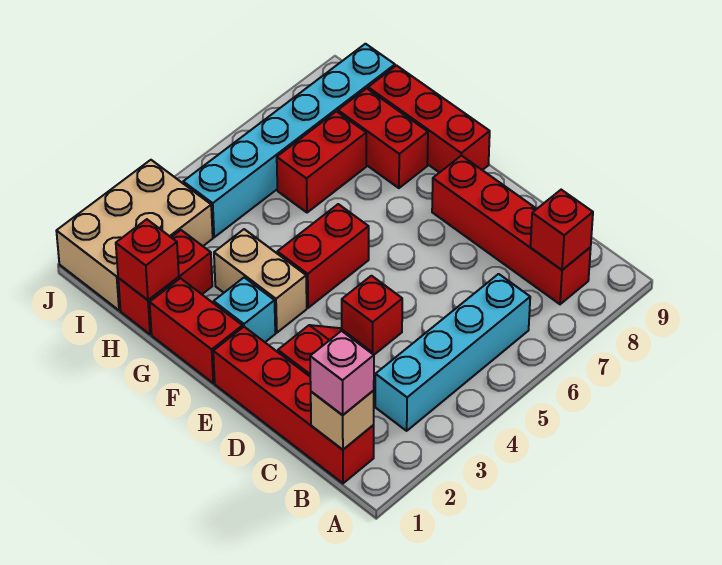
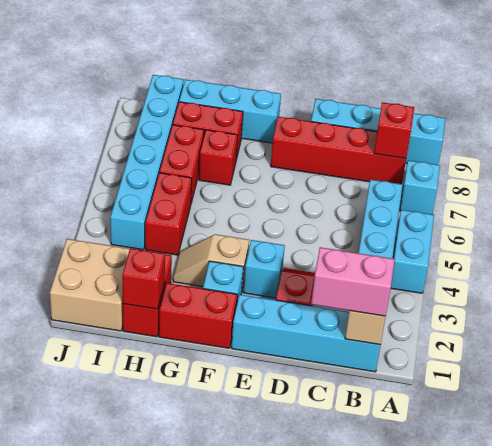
none -> cyan brick A4:A5 level 1
none -> cyan brick A7 level 1
none -> cyan brick A9:D9 level 1
red brick B1:E1 level 1 -> cyan brick B1:E1 level 1
pink brick B1 level 3 -> pink brick B1:C1 level 3
red brick D4 level 1 -> red brick G7 level 1
none -> cyan brick E3 level 1
tan brick F3:G3 level 1 -> tan slope F3:G3 level 1 top F
red brick F4:F5 level 1 -> red brick H4:H5 level 1
red brick F9:H9 level 1 -> cyan brick F9:H9 level 1
tan brick I1:J3 level 1 -> tan brick I1:J2 level 1

